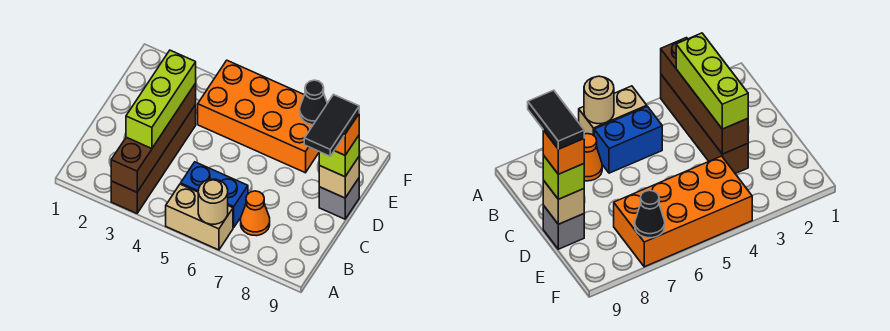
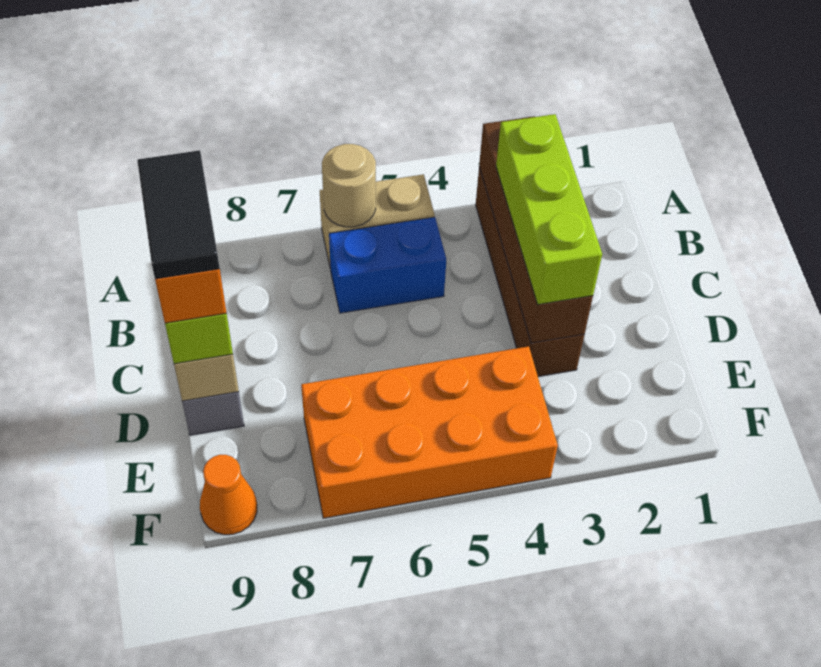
orange cone B7 level 1 -> orange cone F9 level 1
black cone F7 level 2 -> none

